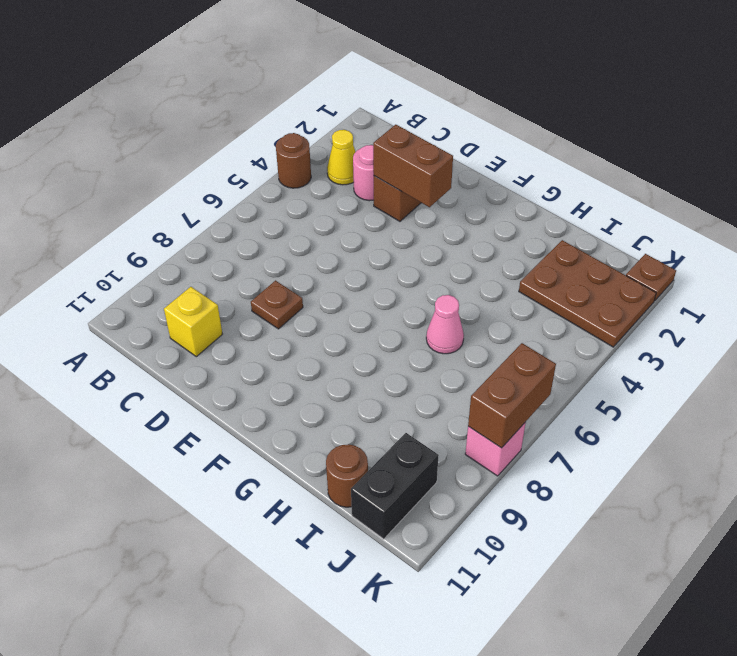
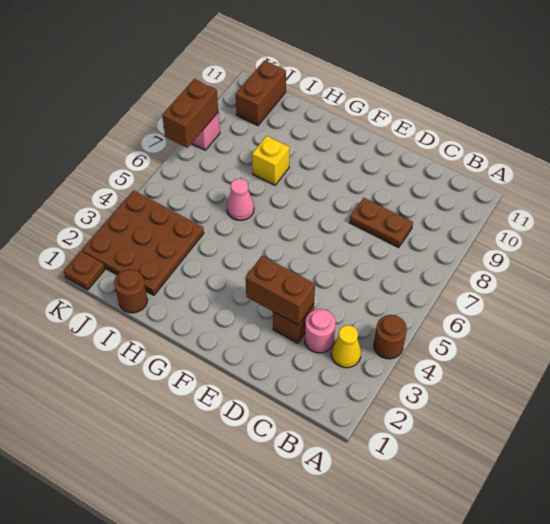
yellow brick C10 level 1 -> yellow brick H8 level 1
brown plate D8 level 1 -> brown plate C8:D8 level 1
brown plate I2:K3 level 1 -> brown plate I2:K4 level 1
brown round brick I11 level 1 -> brown round brick I1 level 1
black brick J10:J11 level 1 -> brown brick J10:J11 level 1

